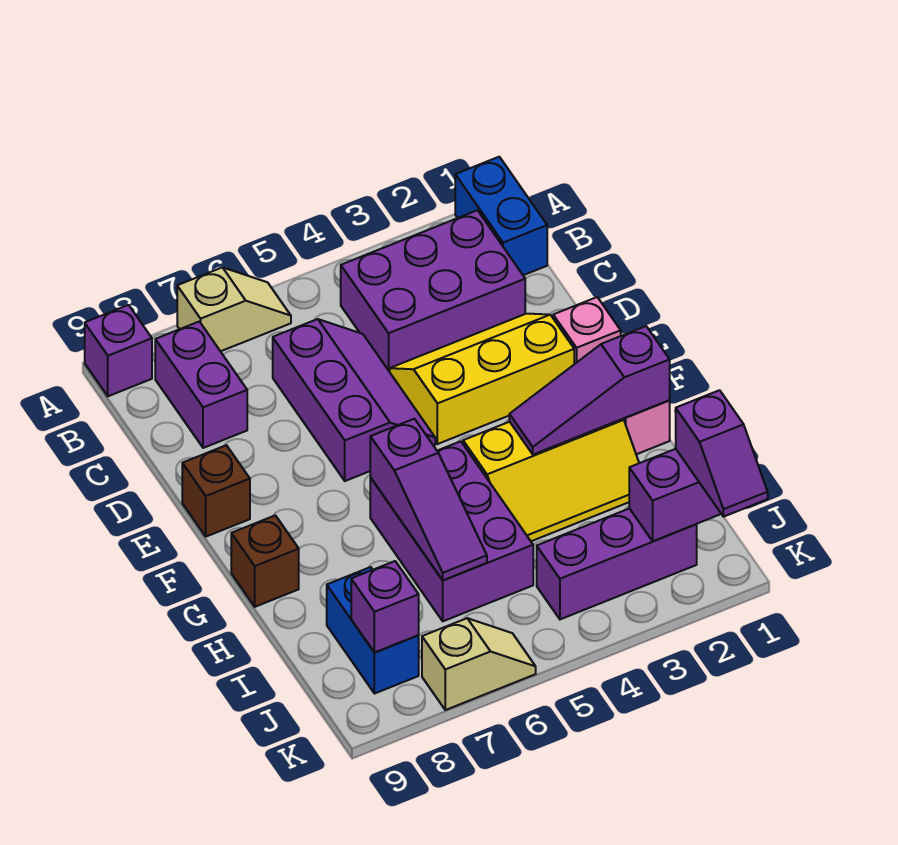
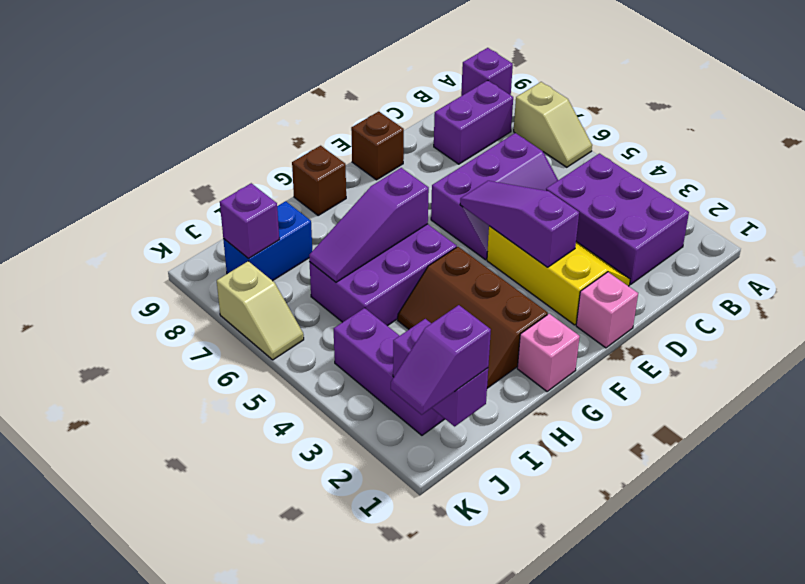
blue brick A1:B1 level 1 -> none
purple slope G1:G3 level 2 top 1 -> purple slope E3:E5 level 2 top 3
yellow slope G2:H4 level 1 top G -> brown slope G2:H4 level 1 top G

